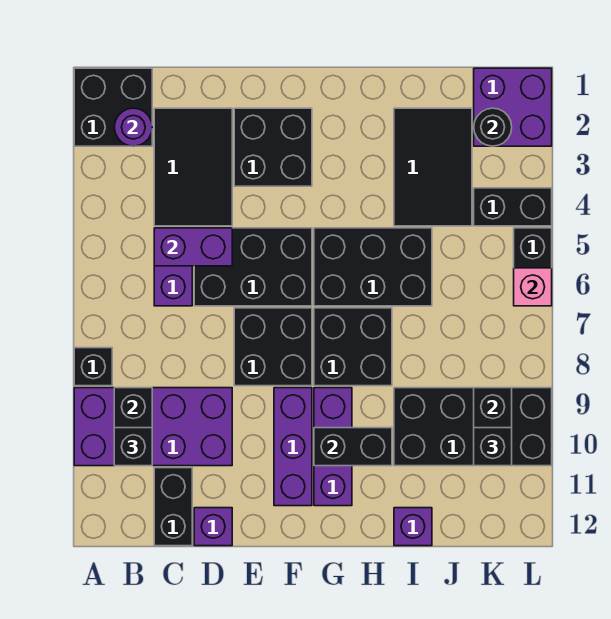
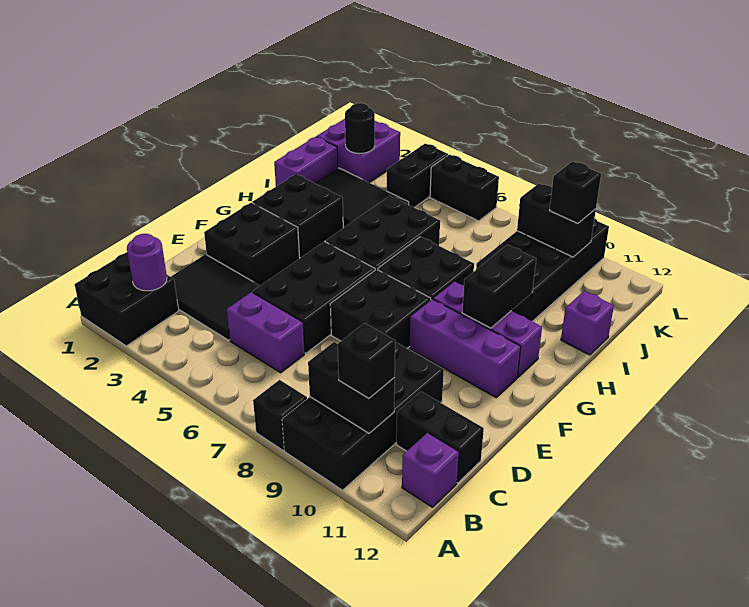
purple brick A9:D10 level 1 -> black brick A9:D10 level 1
purple brick C5:D5 level 2 -> purple brick I1:J1 level 1
purple brick D12 level 1 -> purple brick B12 level 1
none -> black brick G2:H3 level 1
pink brick L6 level 2 -> none

